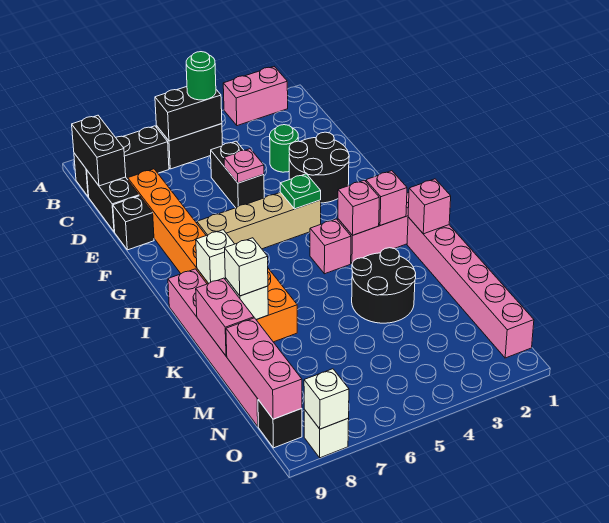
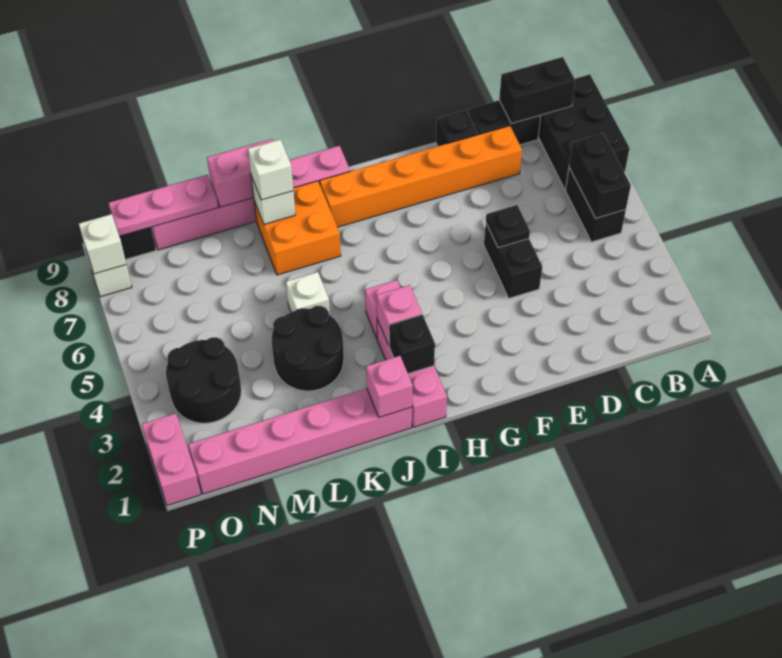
pink brick A2:A3 level 1 -> pink brick P1:P2 level 1
green round brick B5 level 3 -> none
black brick B7:B9 level 1 -> black brick A7:B9 level 1
green round brick D3 level 1 -> none
black brick D5:E5 level 1 -> black brick E4:E5 level 1
black round brick E2:F3 level 1 -> black round brick N3:O4 level 1
pink plate E5 level 2 -> black plate E5 level 2
tan brick G4:G7 level 1 -> none
green plate G4 level 2 -> none
pink brick I2 level 2 -> black brick I2 level 2
white brick I8 level 2 -> white brick K5 level 1
pink brick M9:O9 level 2 -> pink plate M9:O9 level 2

